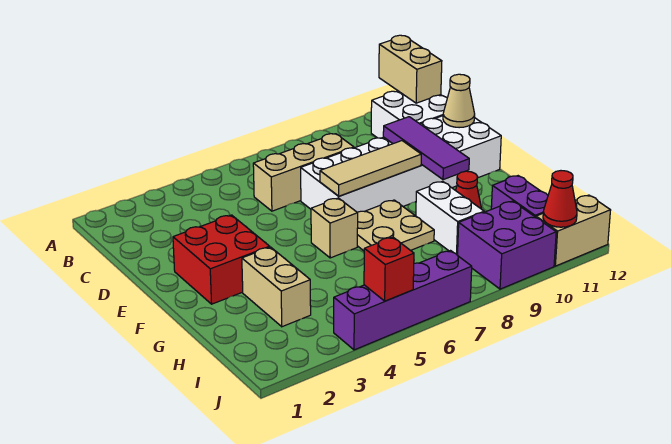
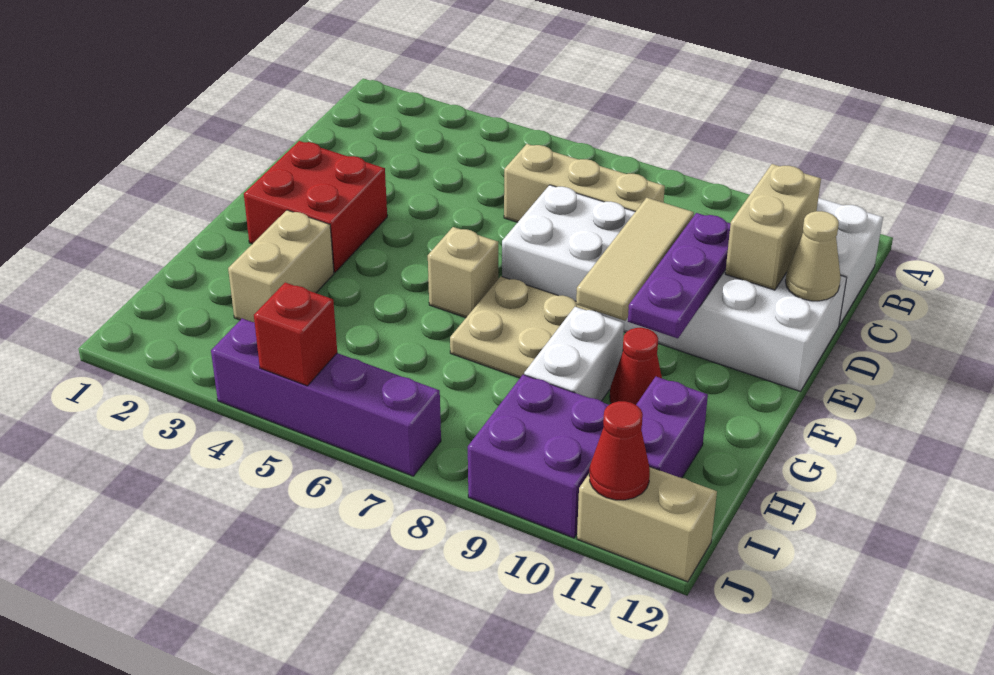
tan brick A12:B12 level 2 -> tan brick C11:D11 level 2
purple tile D10:F10 level 2 -> purple plate D10:F10 level 2
tan tile E7:E9 level 2 -> tan tile D9:F9 level 2

